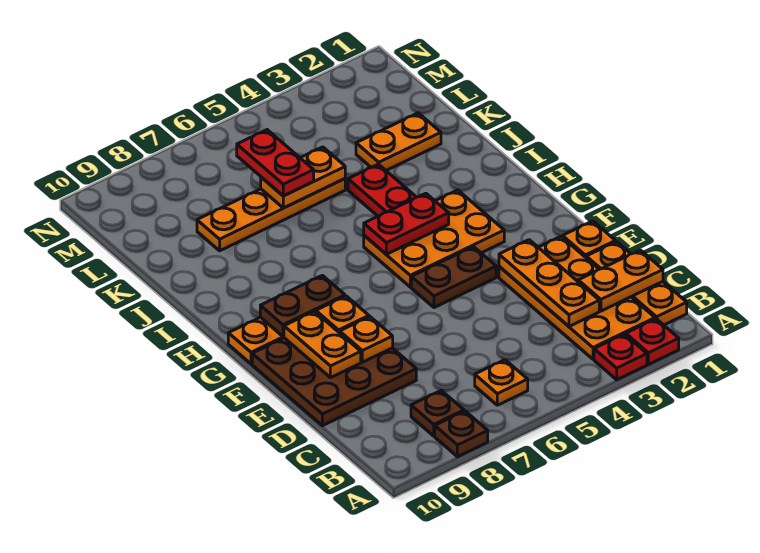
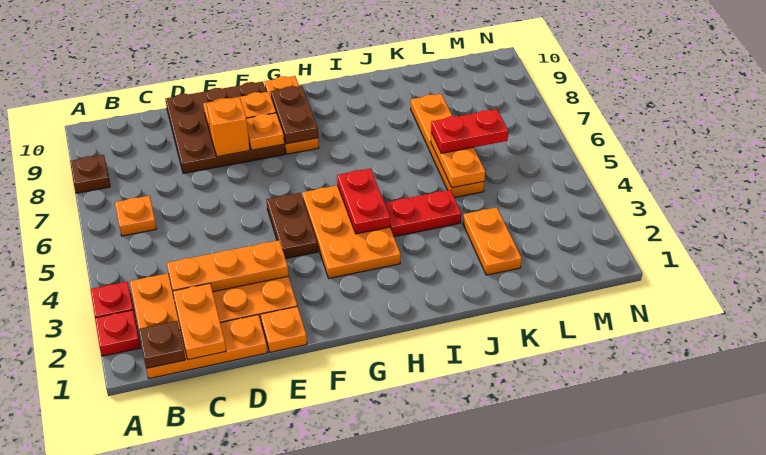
brown plate B8 level 1 -> brown plate B1 level 2
orange plate E8 level 2 -> orange brick E8 level 2

